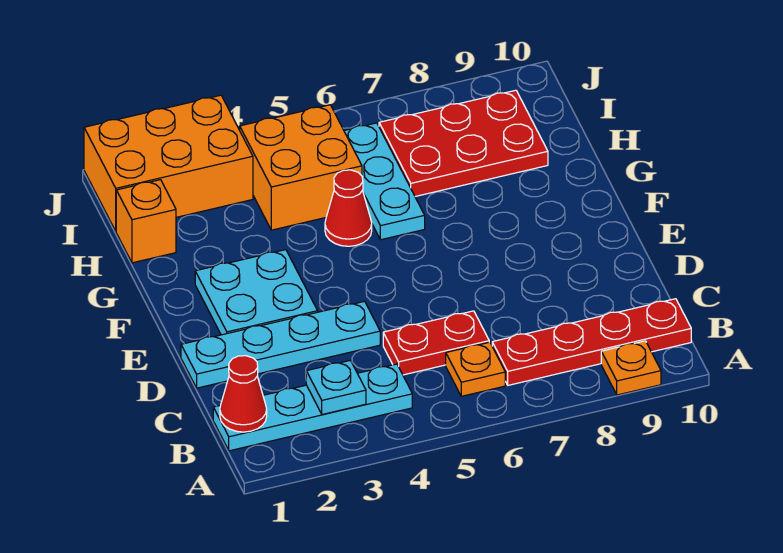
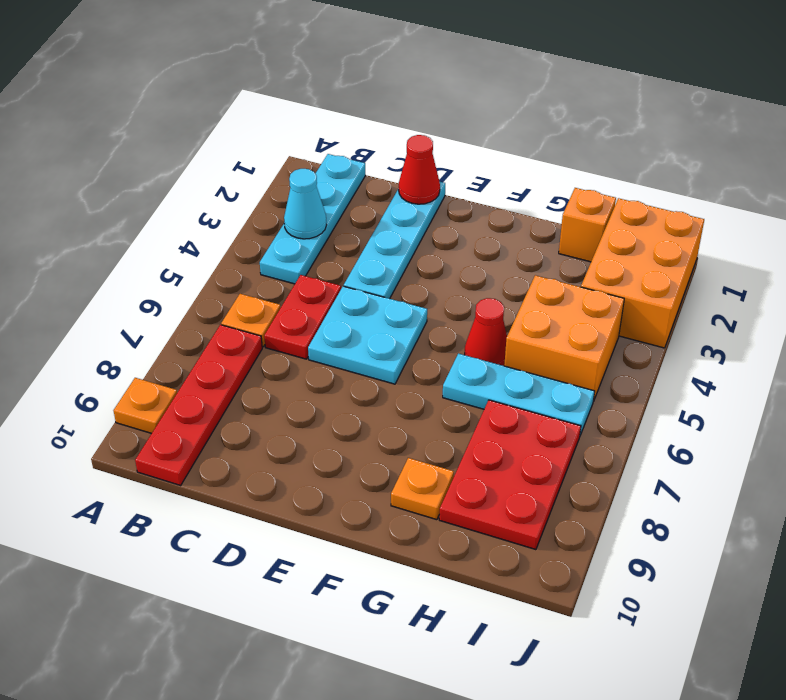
red cone B1 level 2 -> red cone D1 level 2
cyan plate B3 level 2 -> cyan cone B3 level 2
cyan plate E2:F3 level 1 -> cyan plate D5:E6 level 1
none -> orange plate G9 level 1

